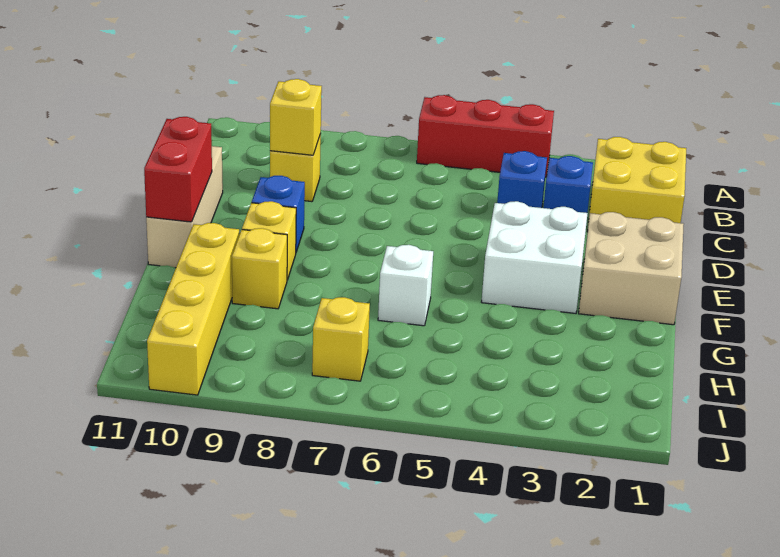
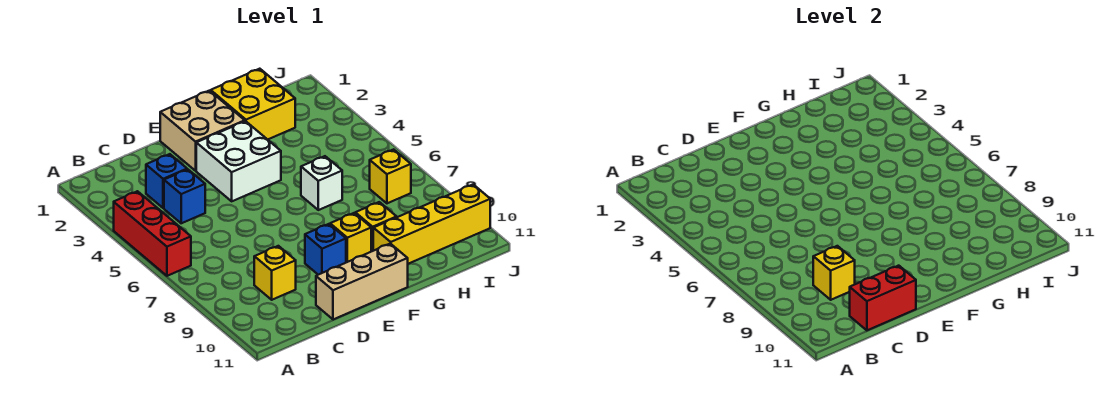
yellow brick B1:C2 level 1 -> yellow brick G1:H2 level 1
red brick E11:F11 level 2 -> red brick C11:D11 level 2

